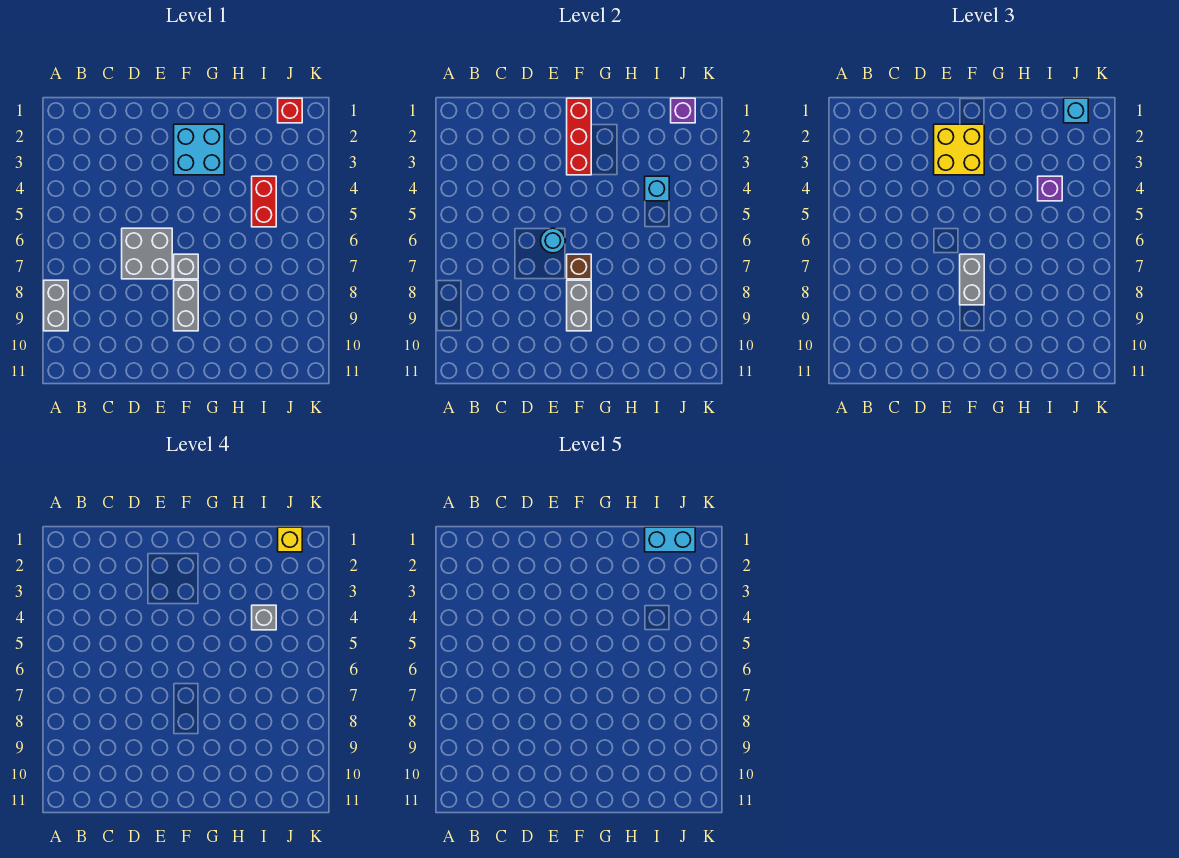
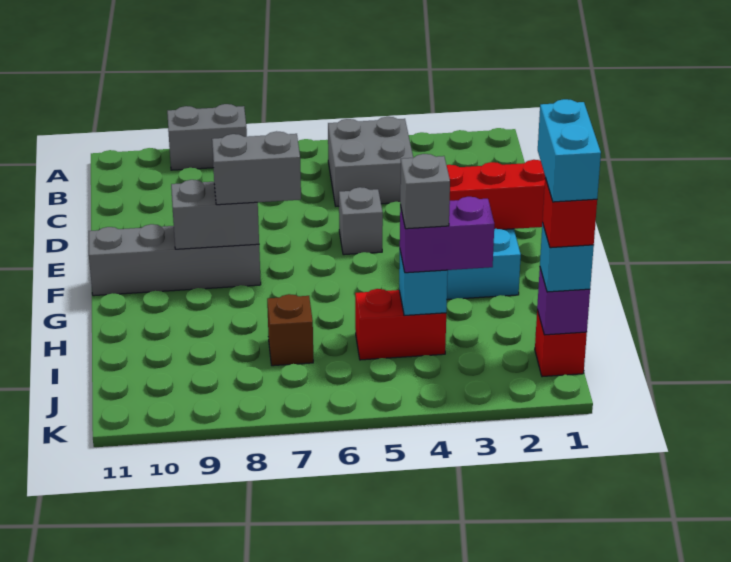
grey brick D6:E7 level 1 -> grey brick B4:C5 level 1
yellow brick E2:F3 level 3 -> none
cyan round brick E6 level 2 -> none
grey brick F7 level 1 -> grey brick E5 level 1
brown brick F7 level 2 -> brown brick I7 level 1
grey brick F8:F9 level 1 -> grey brick F8:F11 level 1
purple brick I4 level 3 -> purple brick I3:I4 level 3
yellow brick J1 level 4 -> red brick J1 level 4

